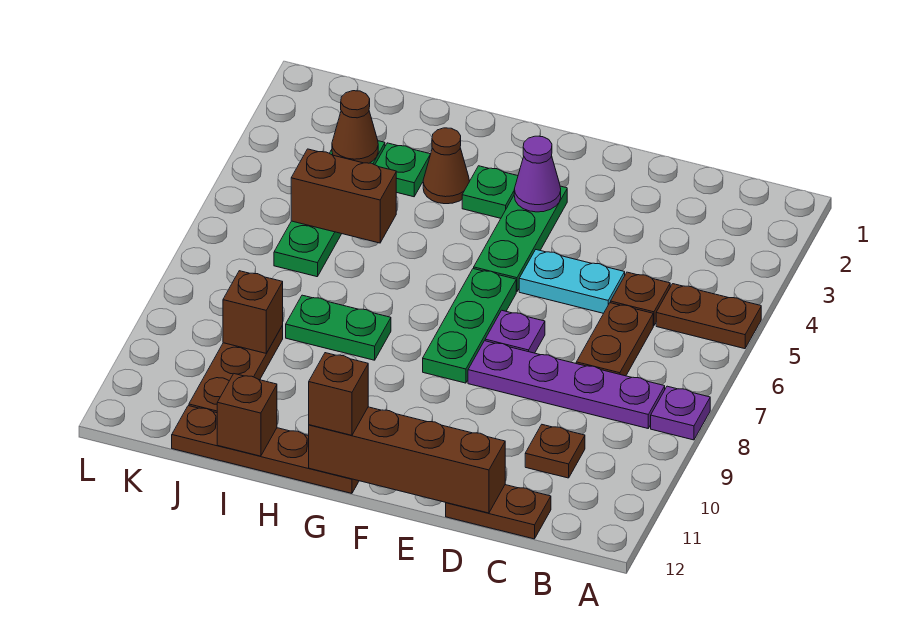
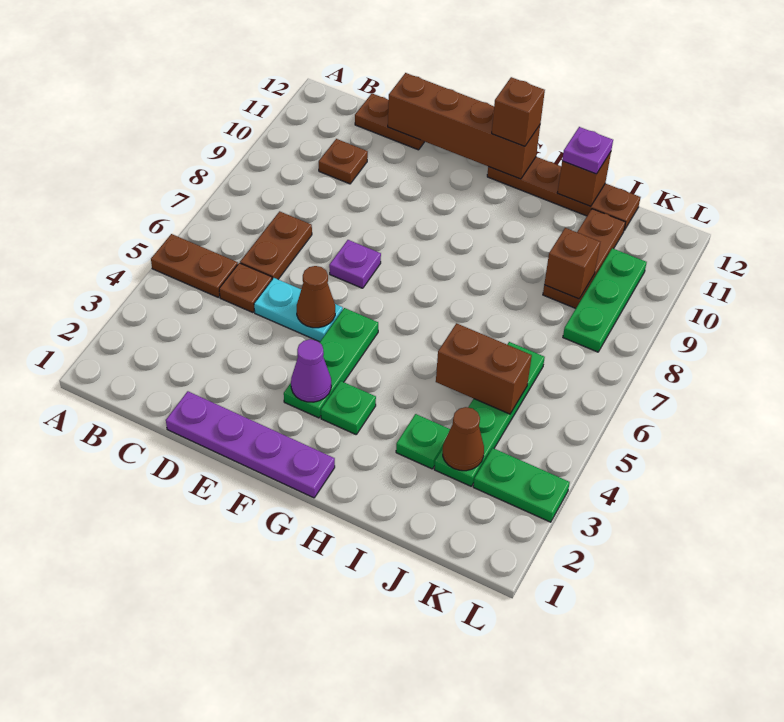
purple plate A8 level 1 -> purple plate I12 level 3
purple plate B8:E8 level 1 -> purple plate D1:G1 level 1
green plate F6:F8 level 1 -> green plate K8:K10 level 1
brown cone H3 level 1 -> brown cone E5 level 2
green plate H8:I8 level 1 -> green plate K3:L3 level 1

